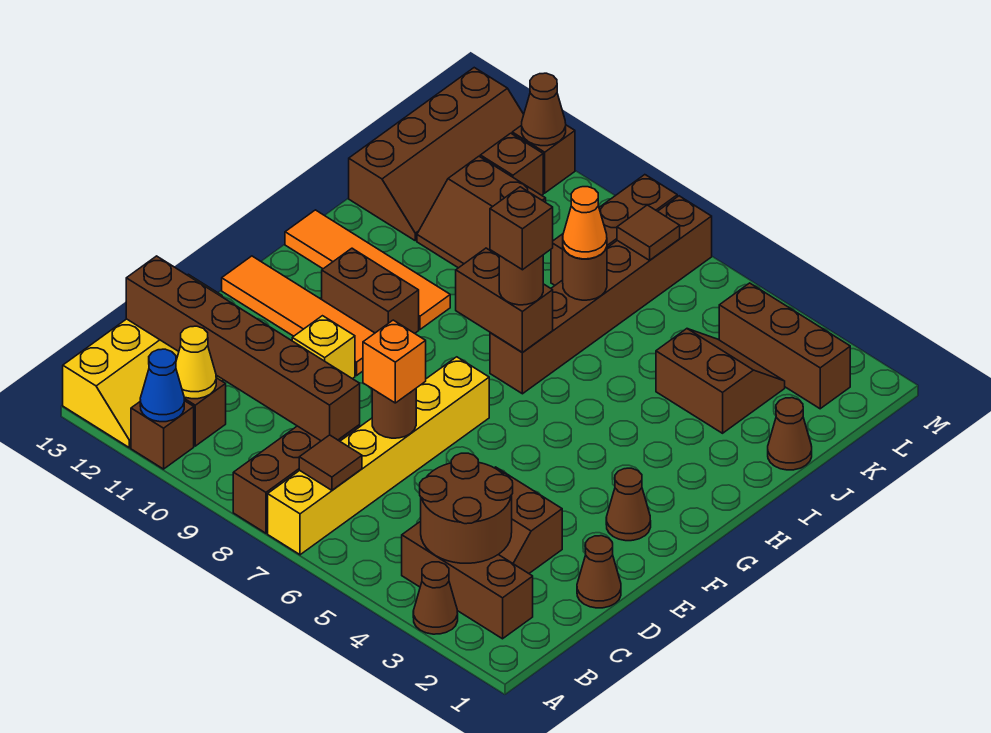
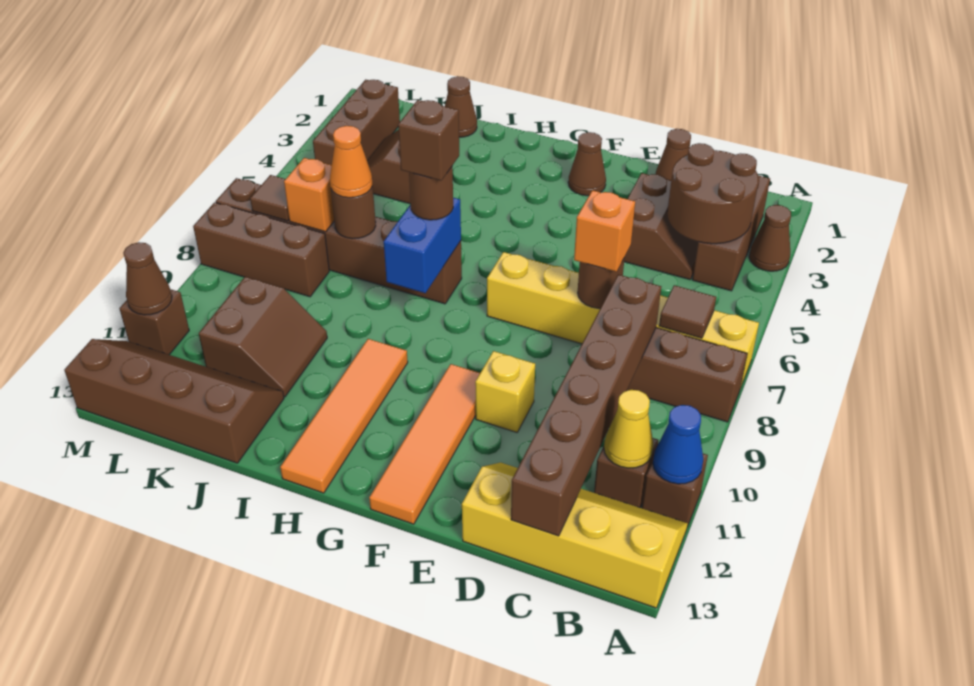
brown brick G10:G11 level 1 -> none
brown brick H7:H8 level 2 -> blue brick H7:H8 level 2
none -> orange brick K7 level 2
brown brick L11 level 1 -> none

